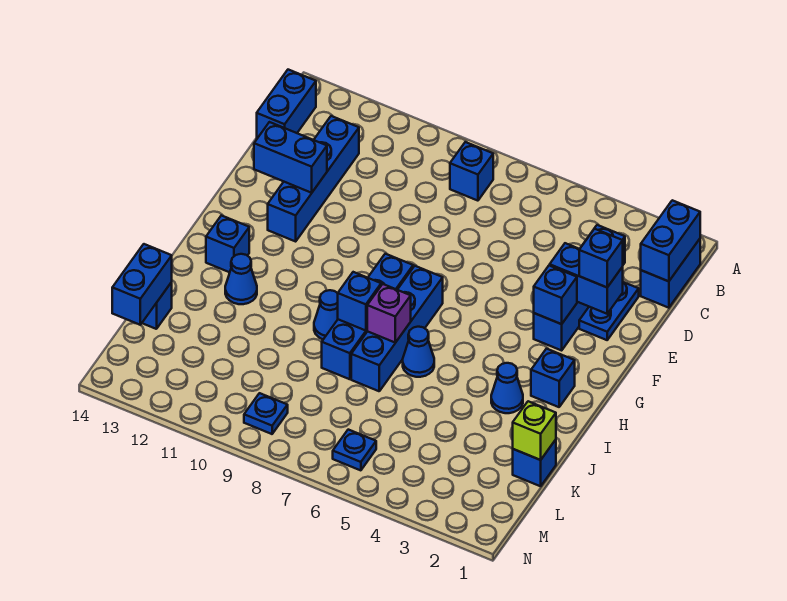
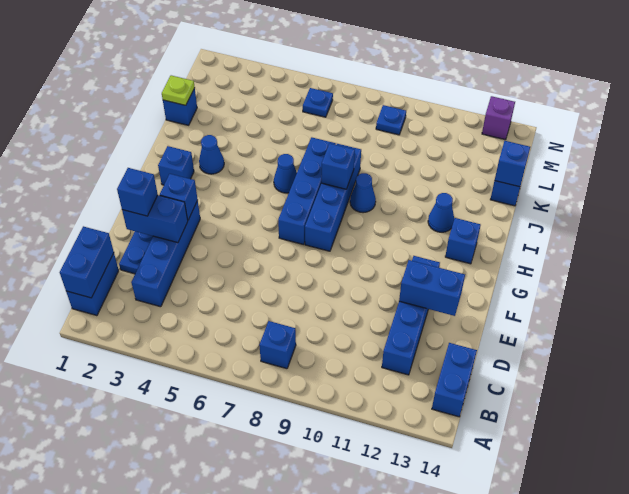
purple brick I7 level 2 -> purple brick N13 level 1
lime brick K1 level 2 -> lime plate K1 level 2
blue brick K14:L14 level 2 -> blue brick K14 level 2

